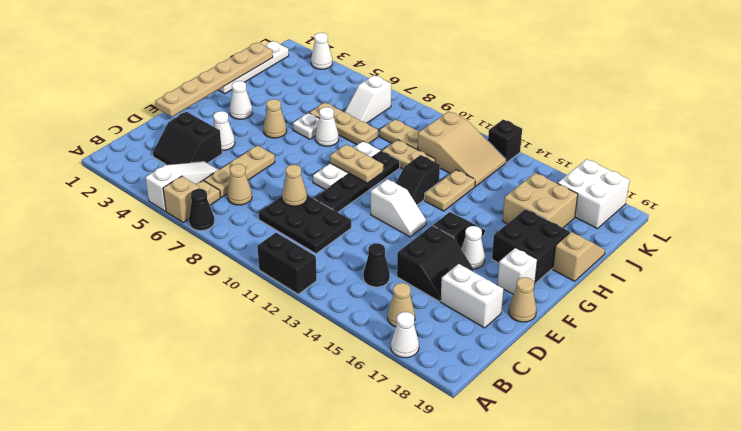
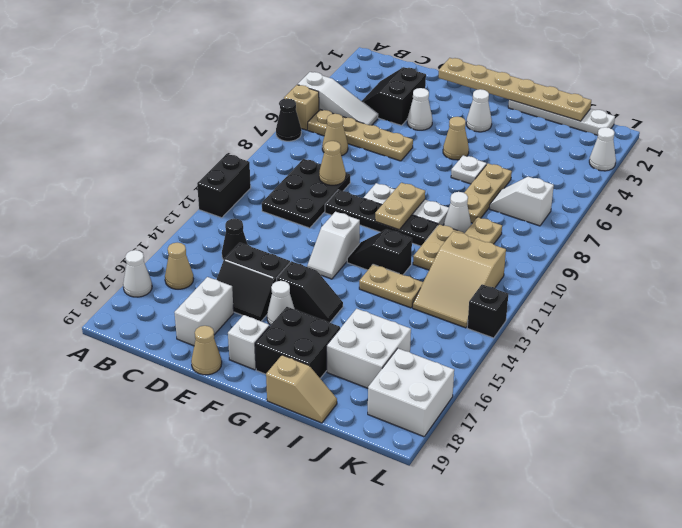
white cone H7 level 1 -> white cone I9 level 1
tan brick I16:J17 level 1 -> white brick I16:J17 level 1

